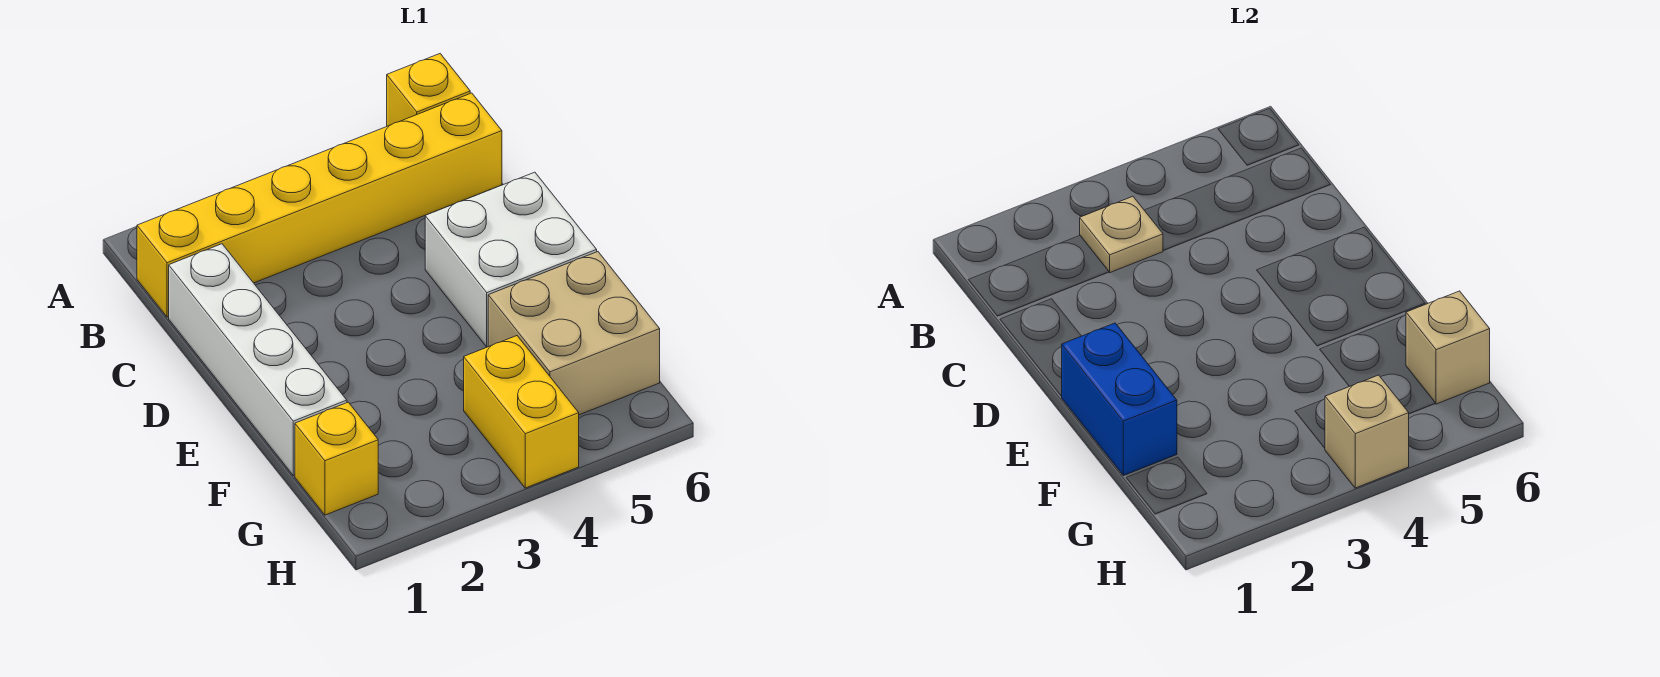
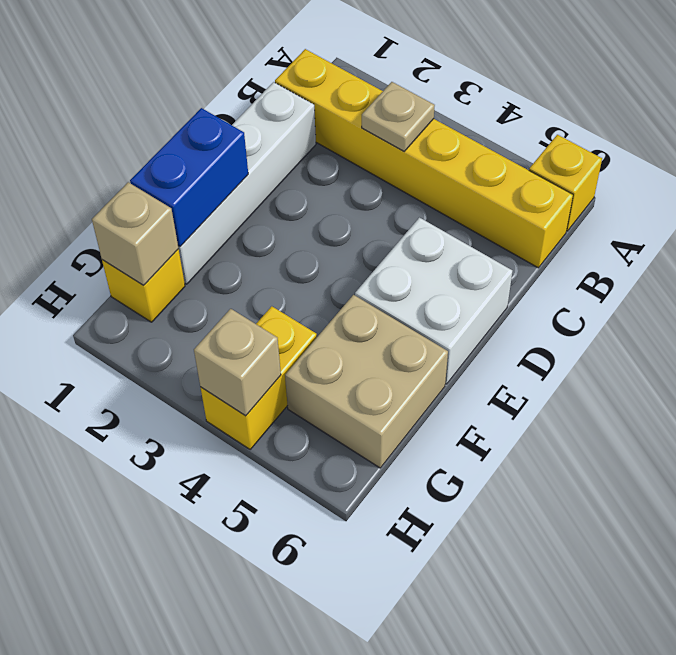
tan brick G6 level 2 -> tan brick G1 level 2

